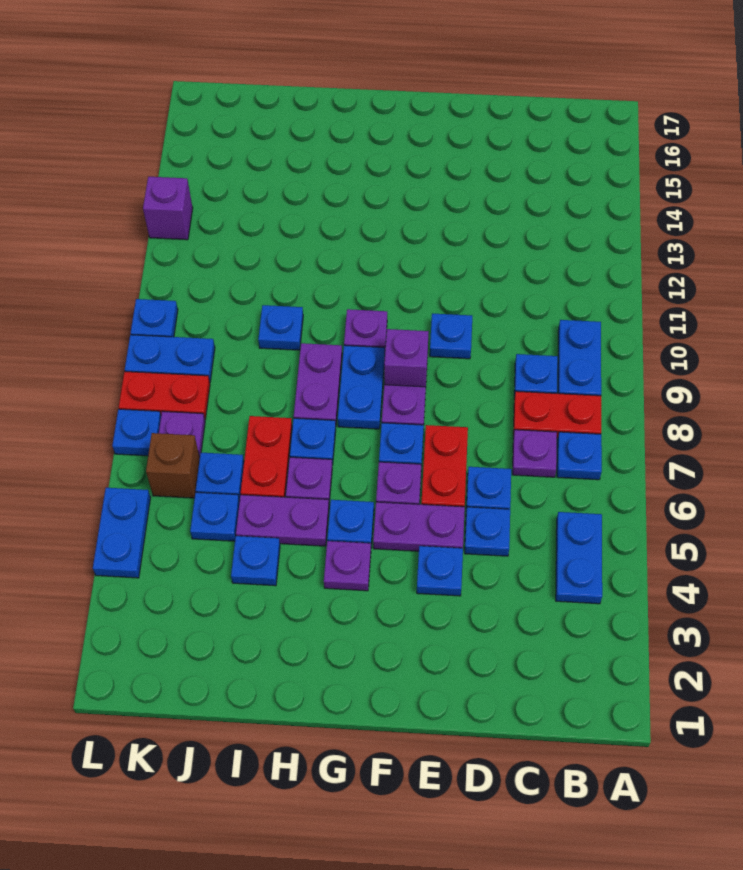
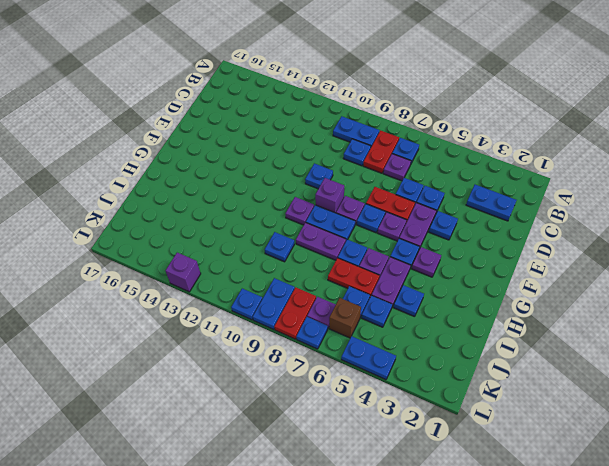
blue plate B4:B5 level 1 -> blue plate C2:C3 level 1

